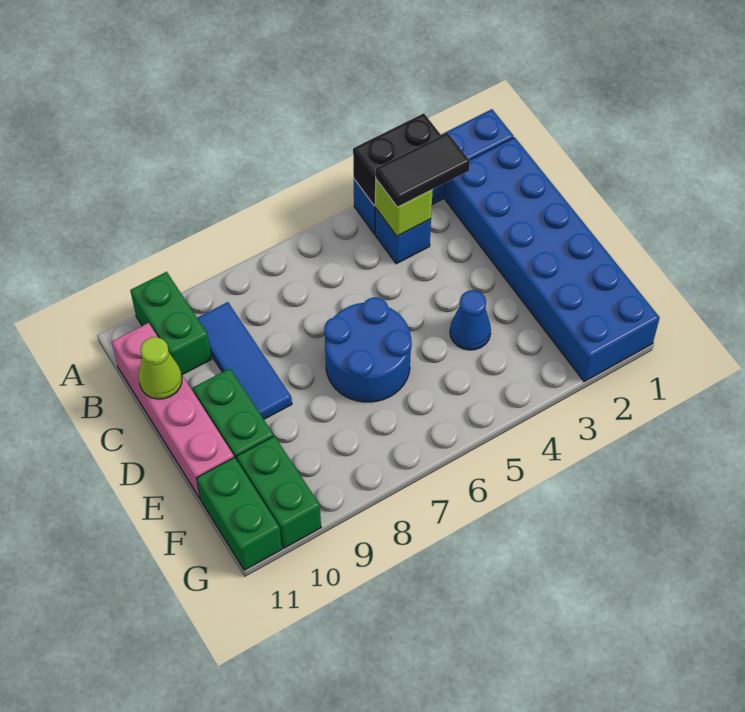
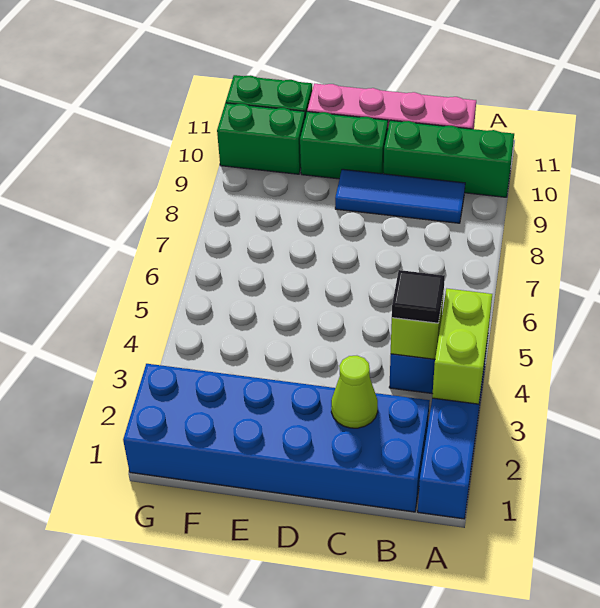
black brick A3:A4 level 2 -> lime brick A3:A4 level 2
green brick A10:B10 level 1 -> green brick A10:C10 level 1
black tile B3:B4 level 3 -> black tile B4 level 3
lime cone C11 level 2 -> lime cone C2 level 2
blue round brick D6:E7 level 1 -> none
blue cone E4 level 1 -> none

